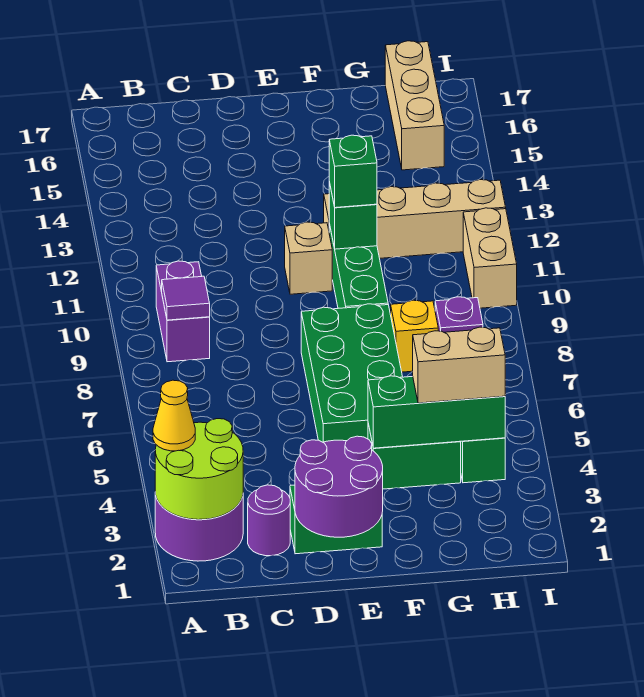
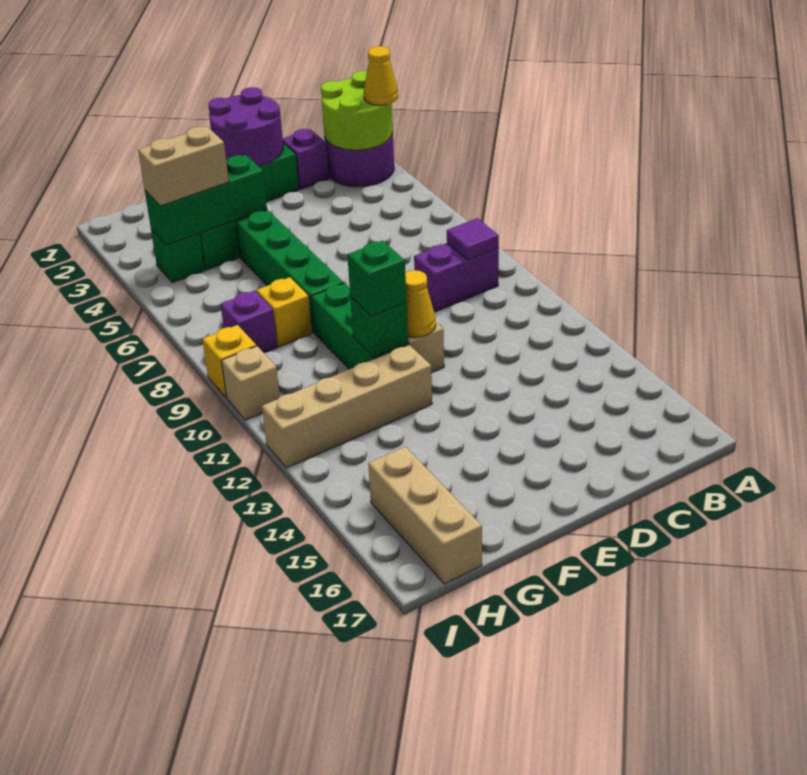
purple brick B9:B10 level 1 -> purple brick B9:C9 level 1
purple round brick C2 level 1 -> purple brick C2 level 1
green brick E5:F8 level 1 -> green brick F5:F8 level 1
none -> yellow cone E11 level 2
none -> yellow brick I9 level 1
tan brick I10:I11 level 1 -> tan brick I10 level 1

